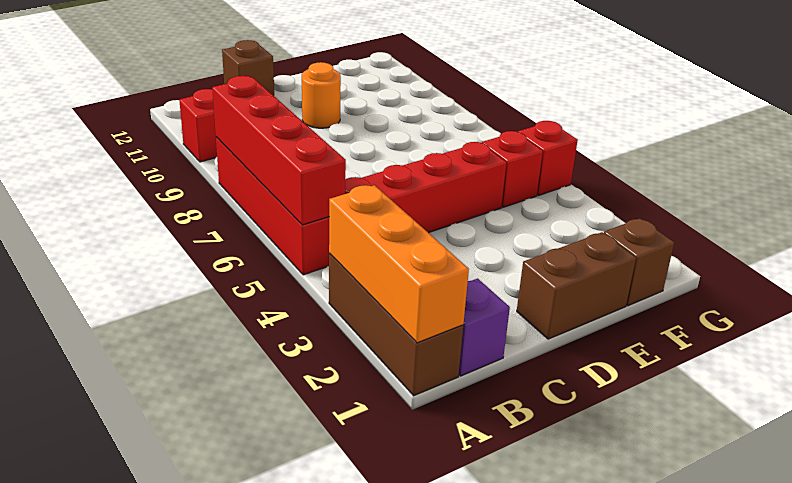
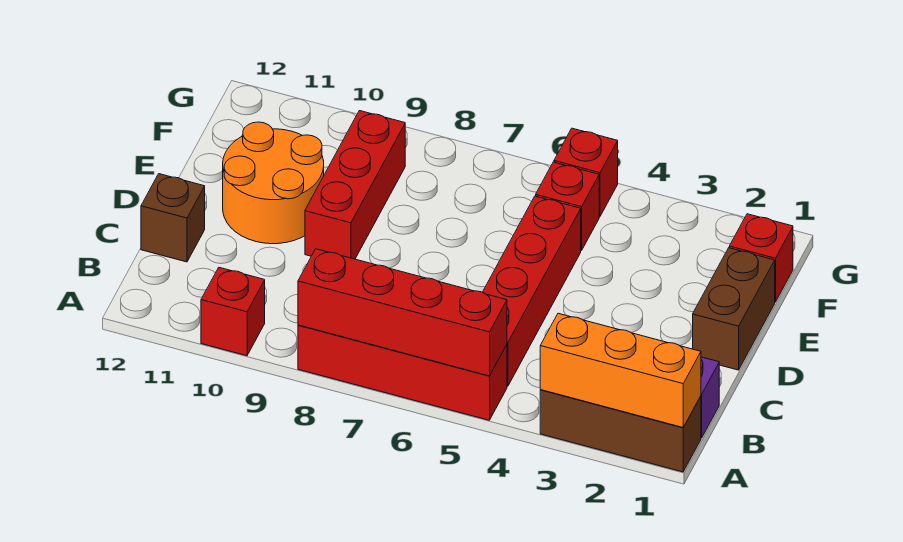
none -> red brick D9:F9 level 1
orange round brick D10 level 1 -> orange round brick D10:E11 level 1
brown brick F1 level 1 -> red brick F1 level 1

